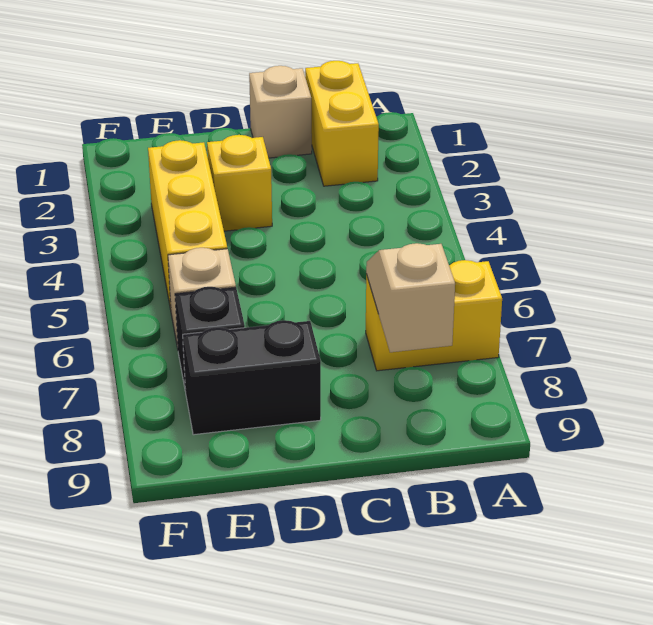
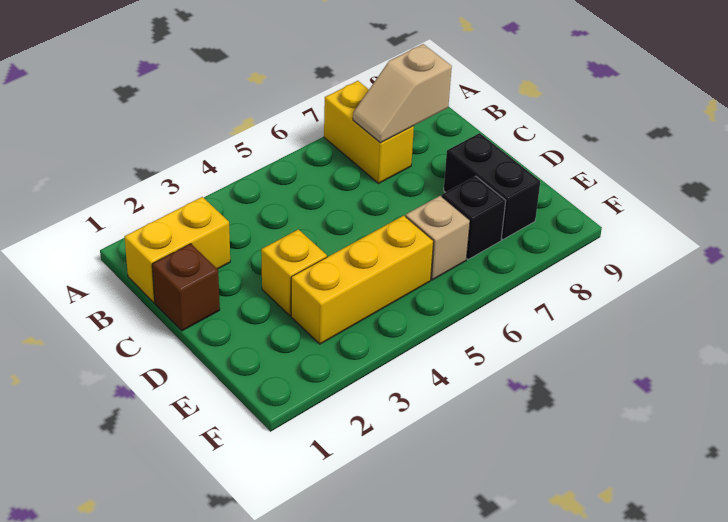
tan brick C1 level 1 -> brown brick C1 level 1

